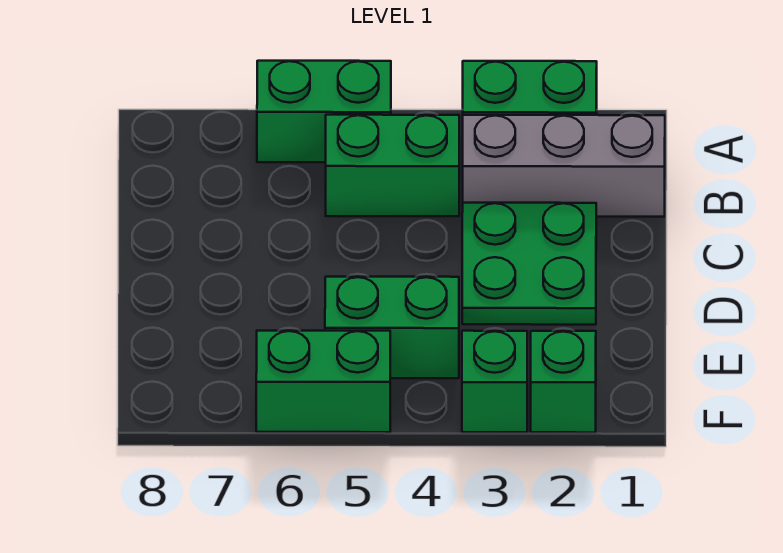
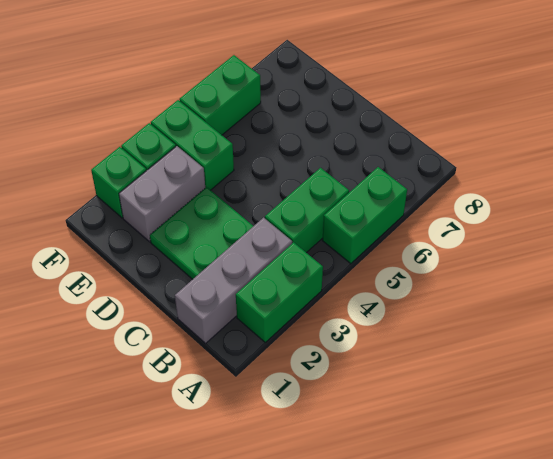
none -> grey brick E2:E3 level 1
green brick E4:E5 level 1 -> green brick E4:F4 level 1

